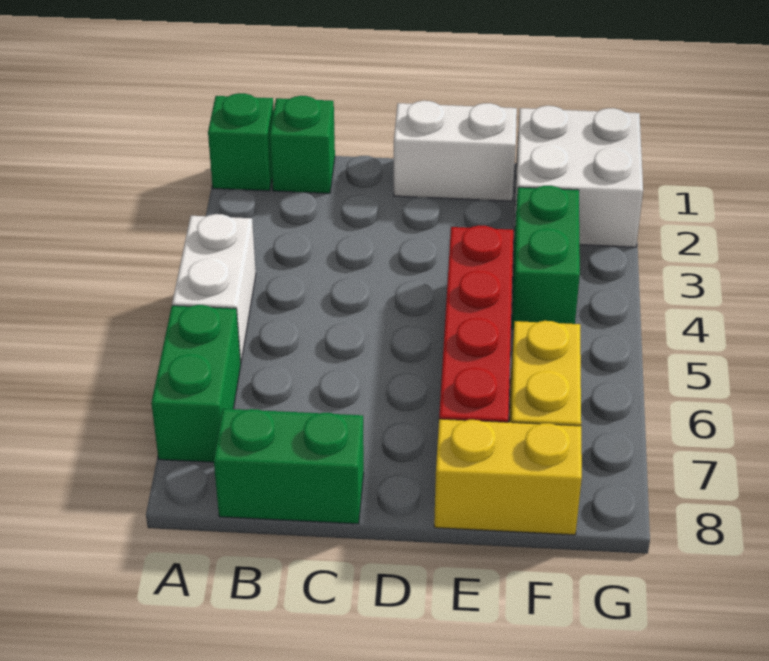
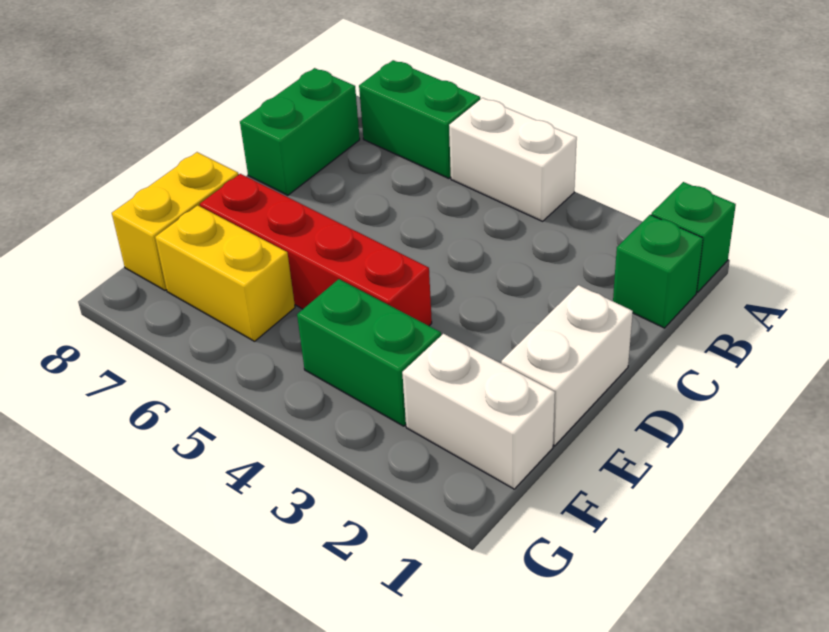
white brick F1:G2 level 1 -> white brick F1:F2 level 1

